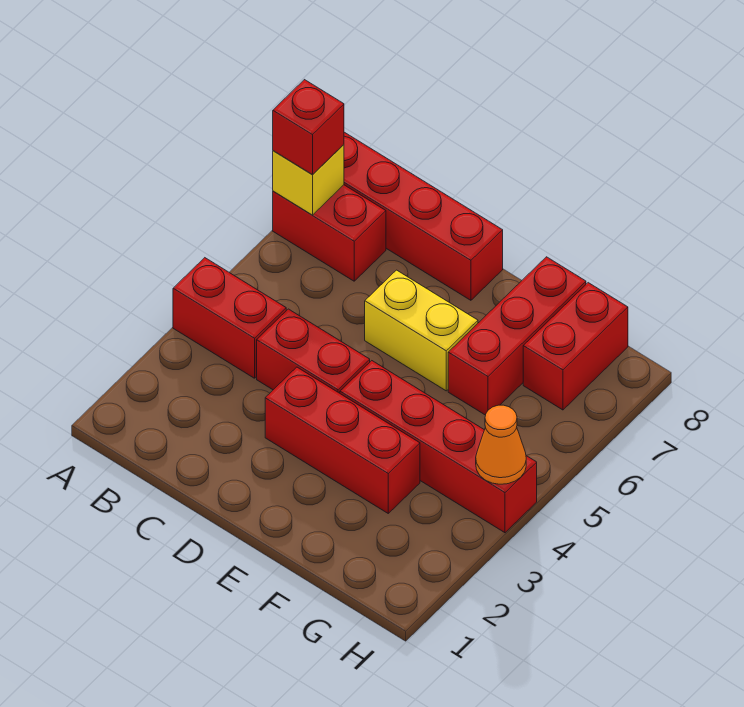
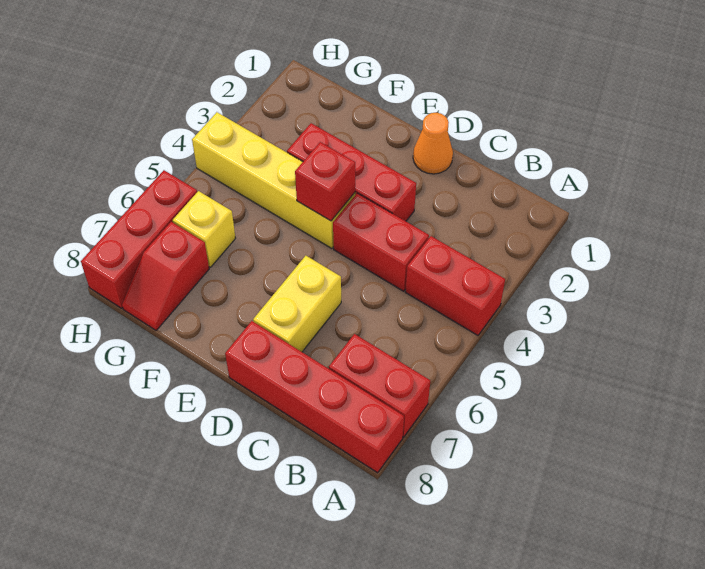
yellow brick A7 level 2 -> yellow brick G6 level 1
red brick A7 level 3 -> red brick E4 level 2
yellow brick D6:E6 level 1 -> yellow brick D6:D7 level 1
red brick E4:H4 level 1 -> yellow brick E4:H4 level 1
red brick F6:F8 level 1 -> red brick H6:H8 level 1
red brick G7:G8 level 1 -> red slope G7:G8 level 1 top 7
orange cone H4 level 2 -> orange cone D1 level 1

